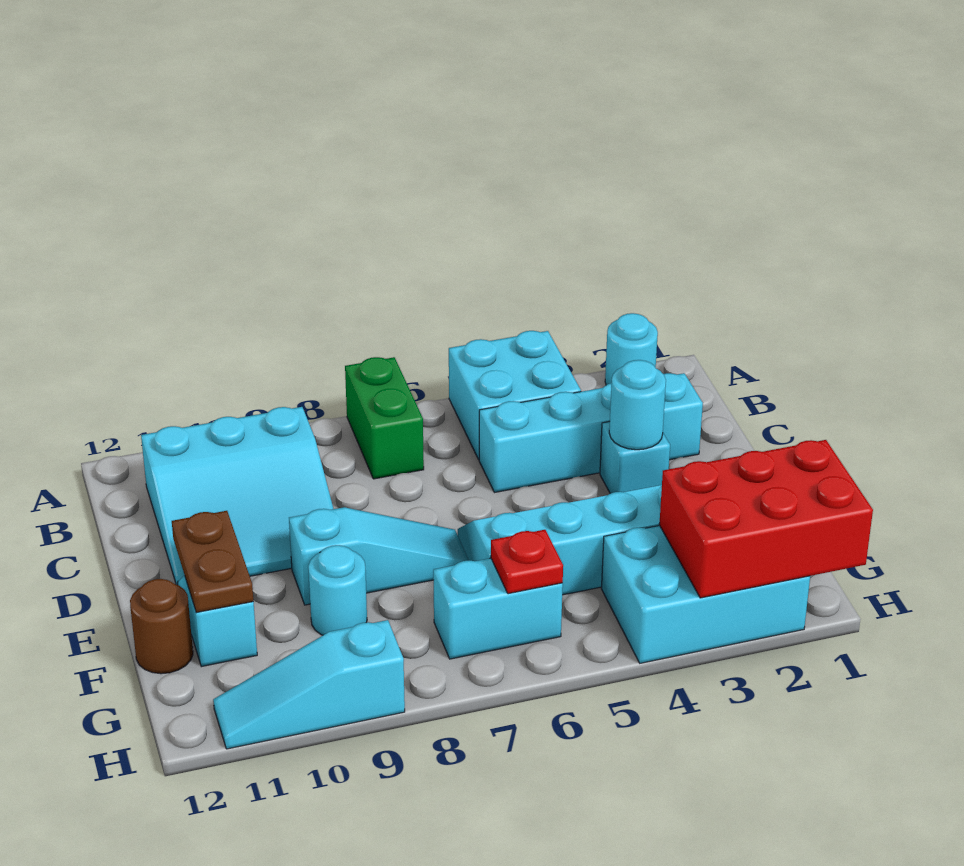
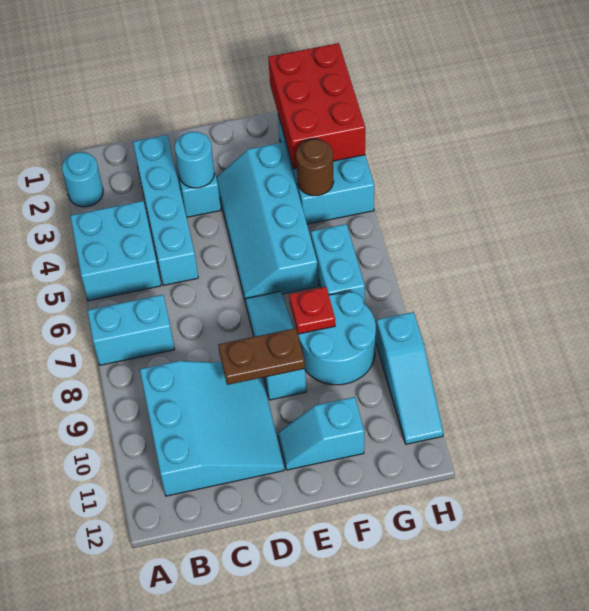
green brick A7:B7 level 1 -> cyan brick A7:B7 level 1
brown plate E11:F11 level 2 -> brown plate D9:E9 level 2
cyan round brick F9 level 1 -> cyan round brick F8:G9 level 1
brown round brick F12 level 1 -> brown round brick G4 level 2
red plate G6 level 2 -> red plate F8 level 2

